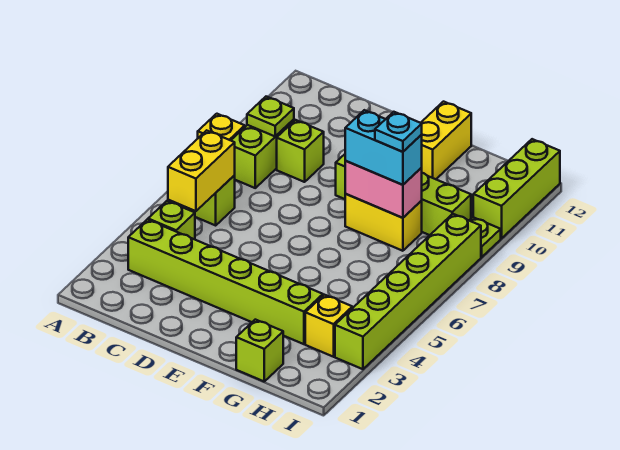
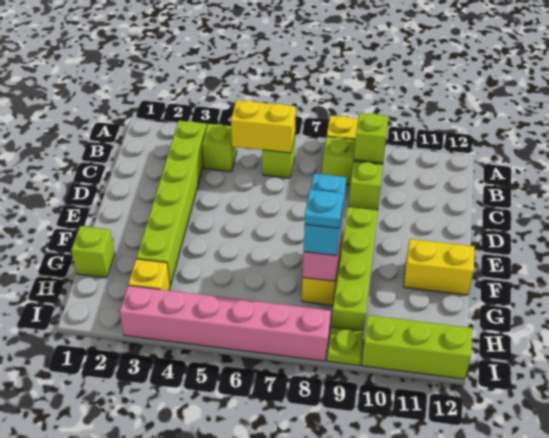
lime plate B9 level 2 -> lime brick B9 level 2
lime brick I3:I8 level 1 -> pink brick I3:I8 level 1

